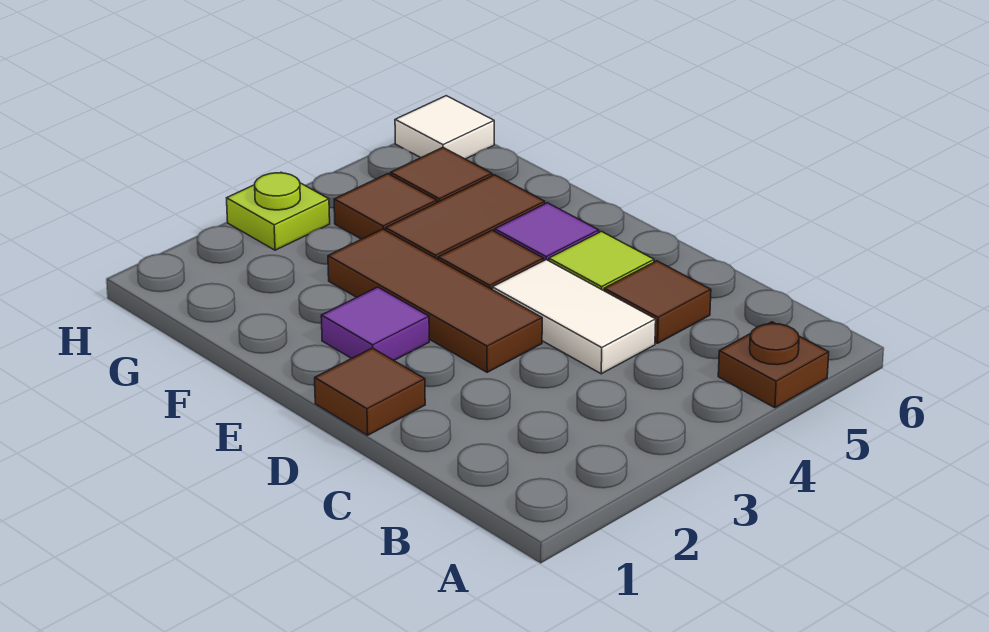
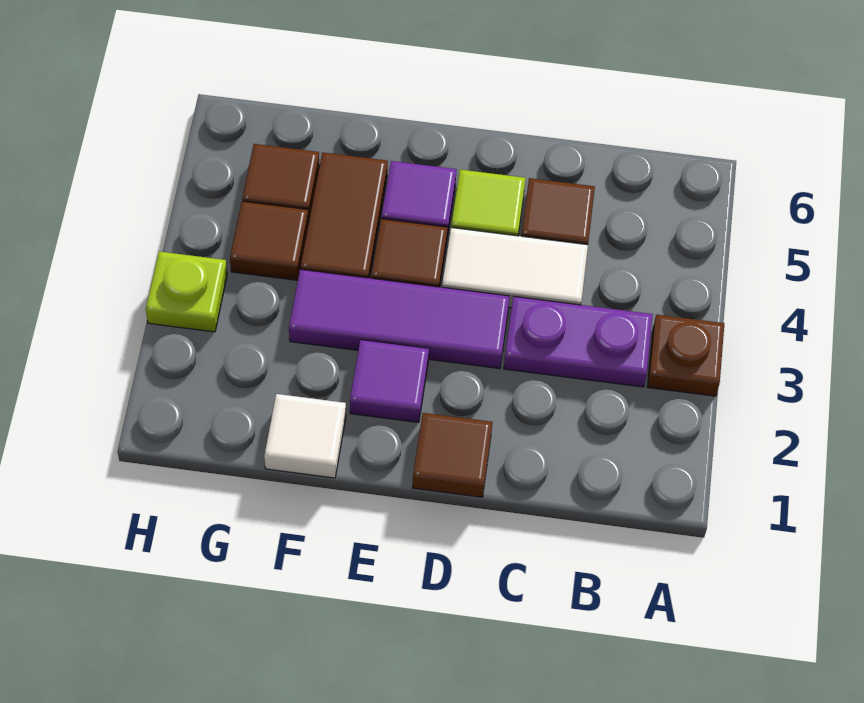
brown plate A5 level 1 -> brown plate A3 level 1
none -> purple plate B3:C3 level 1
brown tile D3:F3 level 1 -> purple tile D3:F3 level 1
white tile H6 level 1 -> white tile F1 level 1

